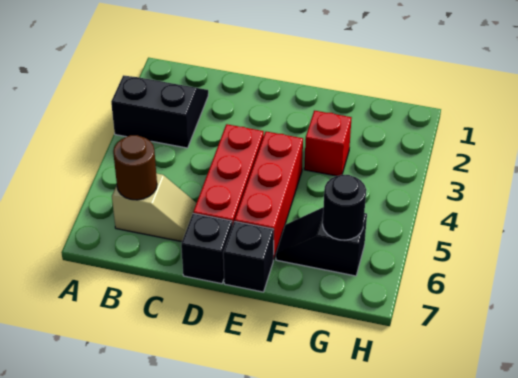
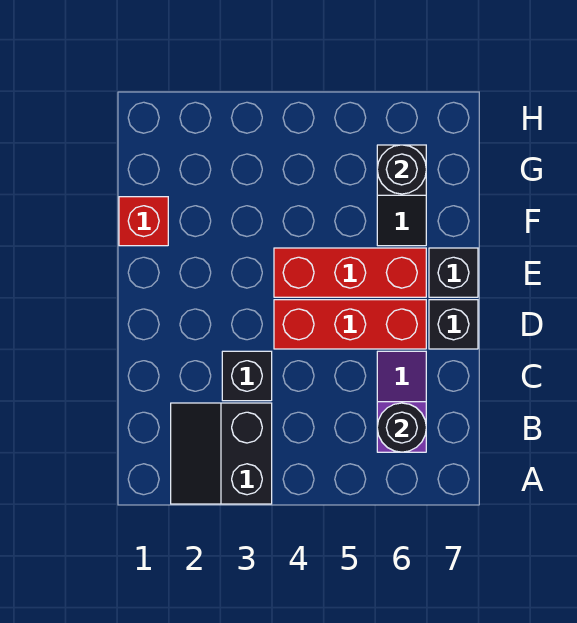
tan slope B6:C6 level 1 top B -> purple slope B6:C6 level 1 top B
brown round brick B6 level 2 -> black round brick B6 level 2
none -> black brick C3 level 1
red brick F3 level 1 -> red brick F1 level 1

